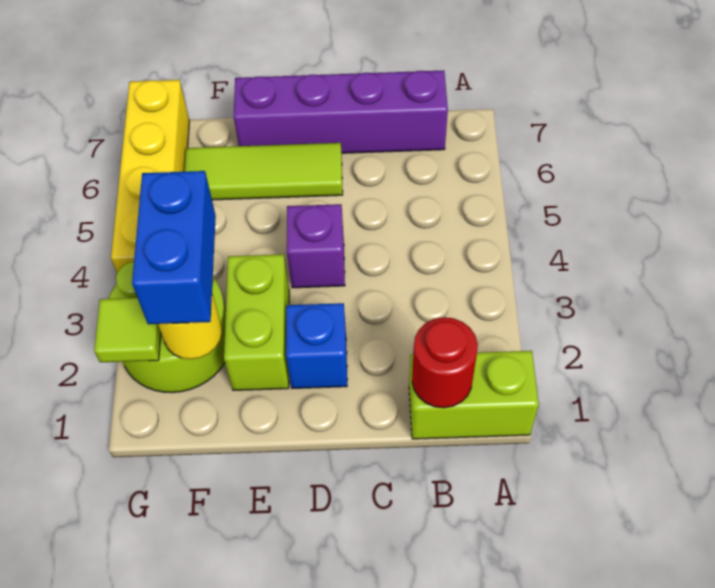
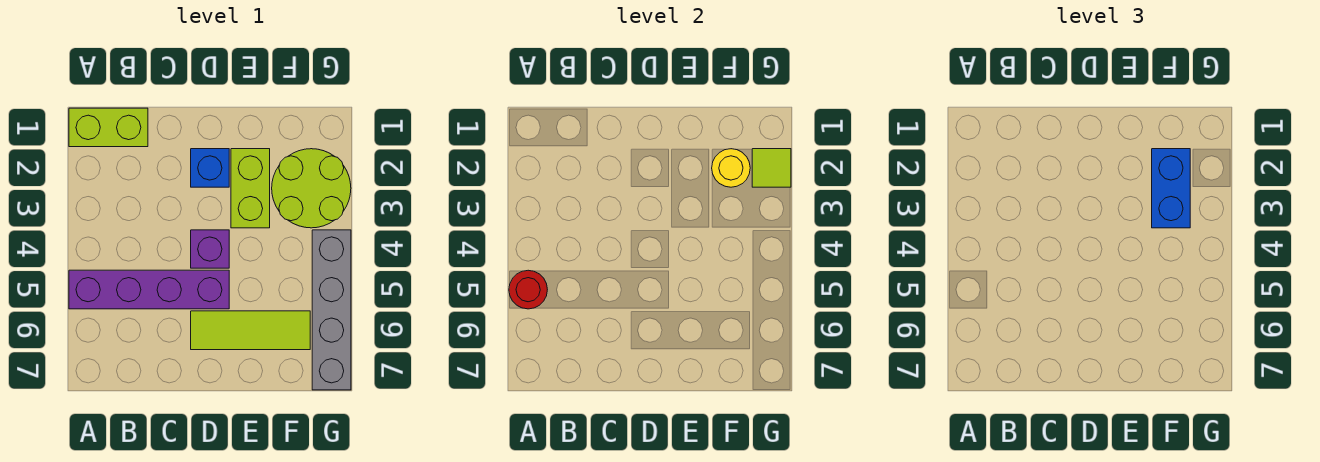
red round brick B1 level 2 -> red round brick A5 level 2
purple brick B7:E7 level 1 -> purple brick A5:D5 level 1
yellow brick G4:G7 level 1 -> grey brick G4:G7 level 1

